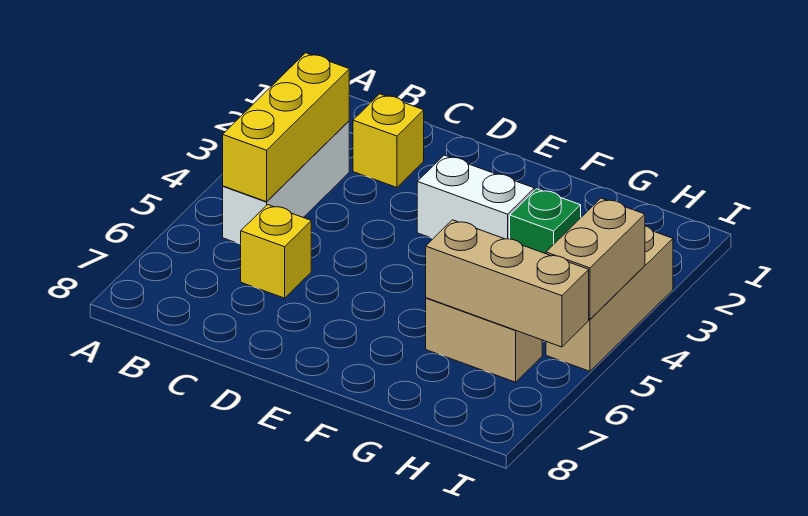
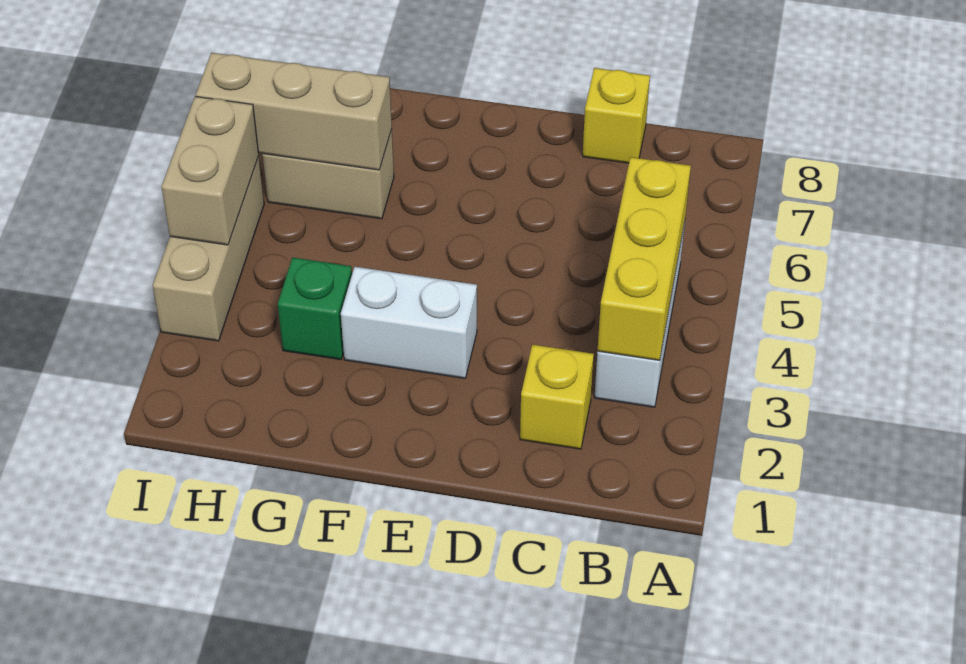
yellow brick C6 level 1 -> yellow brick C8 level 1

